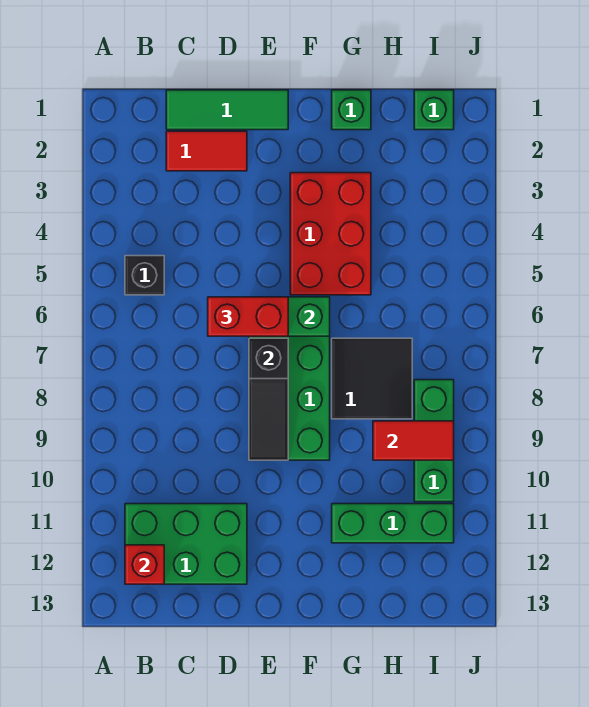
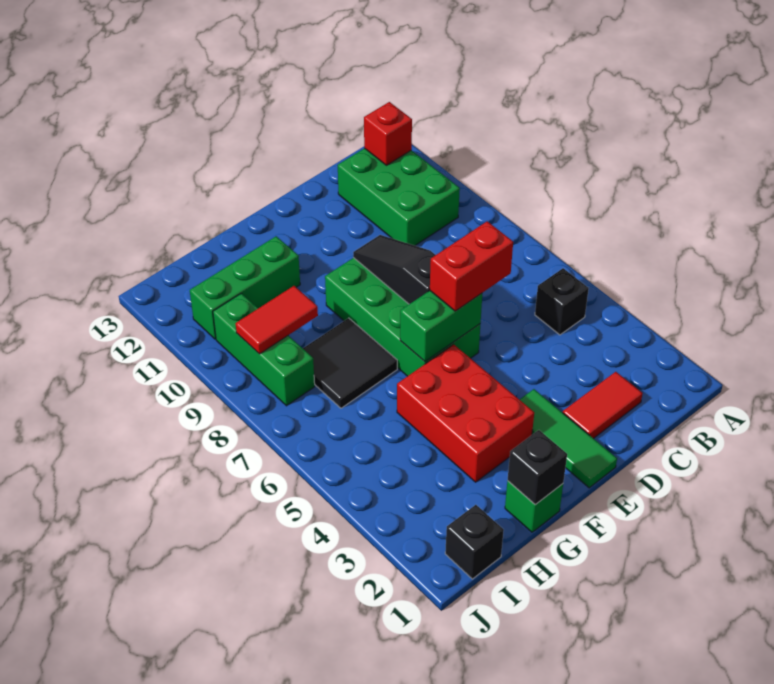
green brick B11:D12 level 1 -> green brick B10:C12 level 1
green tile C1:E1 level 1 -> green tile E1:E3 level 1
none -> black brick G1 level 2
green brick I1 level 1 -> black brick I1 level 1

